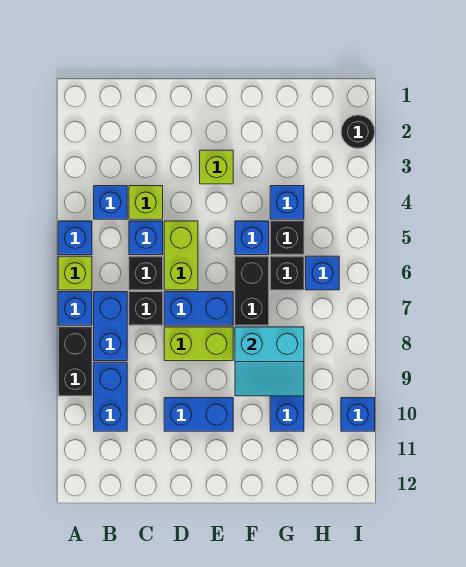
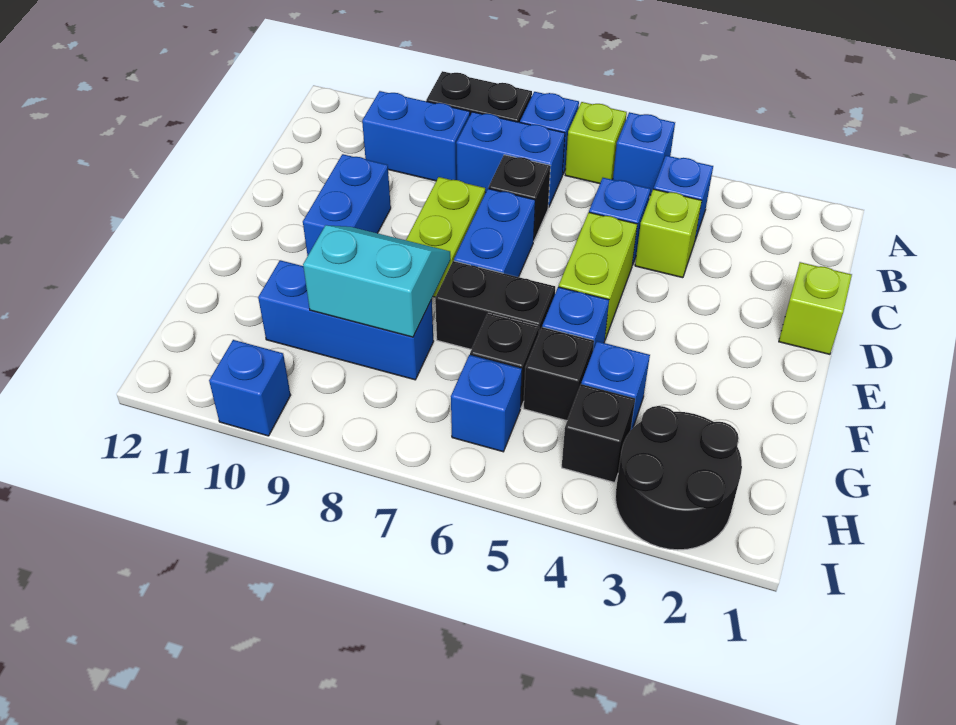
black brick C6 level 1 -> black brick H4 level 1
lime brick D5:D6 level 1 -> lime brick D5:E5 level 1
lime brick E3 level 1 -> lime brick D1 level 1
cyan slope F8:G9 level 2 top 8 -> cyan slope F8:G9 level 2 top G
black round brick I2 level 1 -> black round brick H2:I3 level 1

